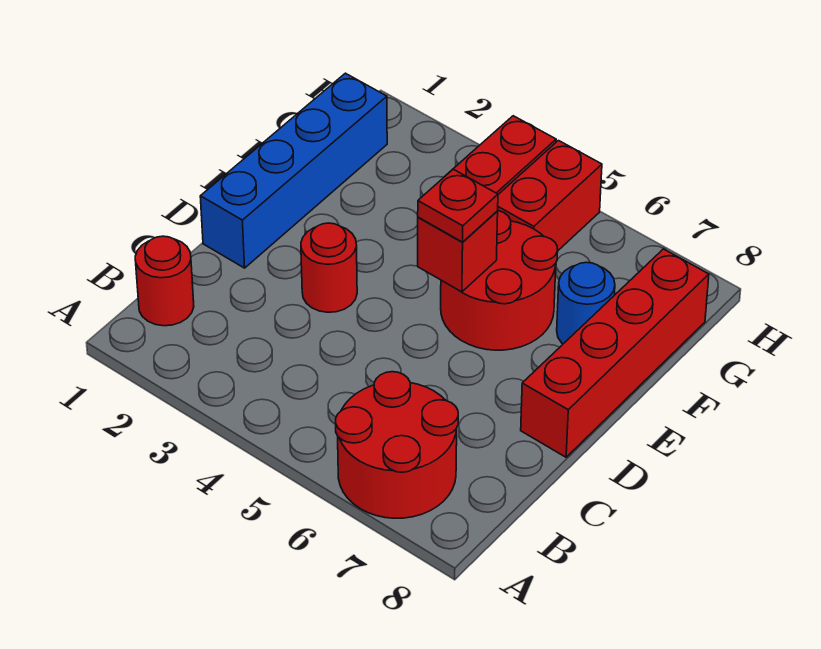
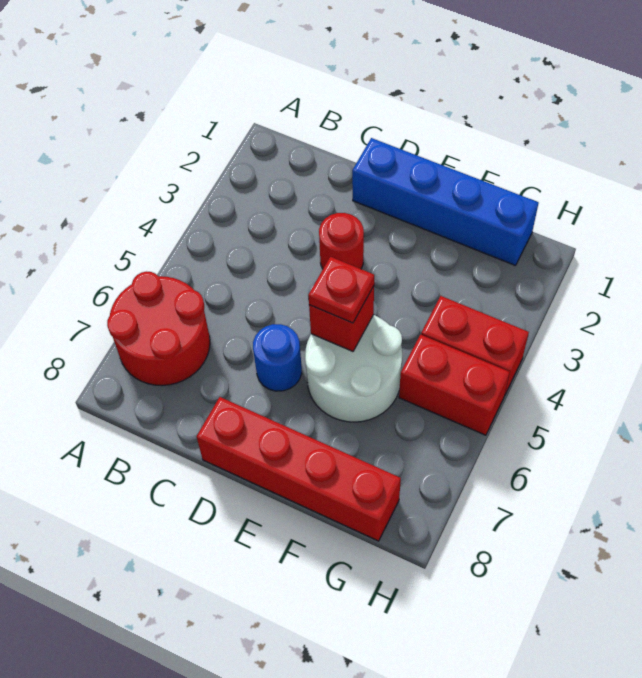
red round brick B1 level 1 -> none
red round brick E5:F6 level 1 -> white round brick E5:F6 level 1
blue round brick F7 level 1 -> blue round brick D6 level 1

